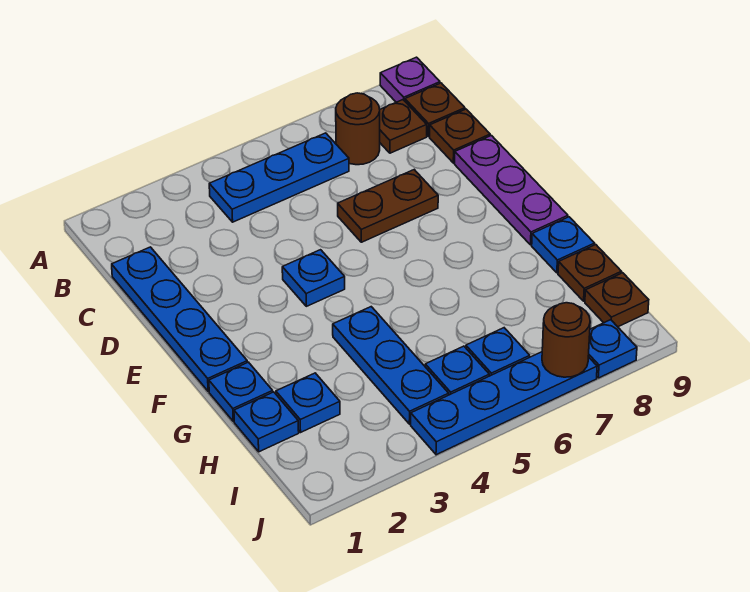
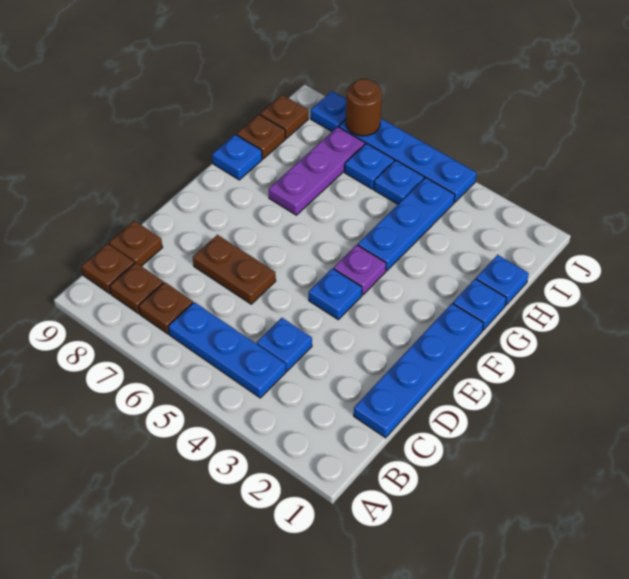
purple plate A9 level 1 -> purple plate F4 level 1
brown round brick B7 level 1 -> brown plate B7 level 1
purple plate D9:F9 level 1 -> purple plate G7:I7 level 1
blue plate H2 level 1 -> blue plate C4 level 1

